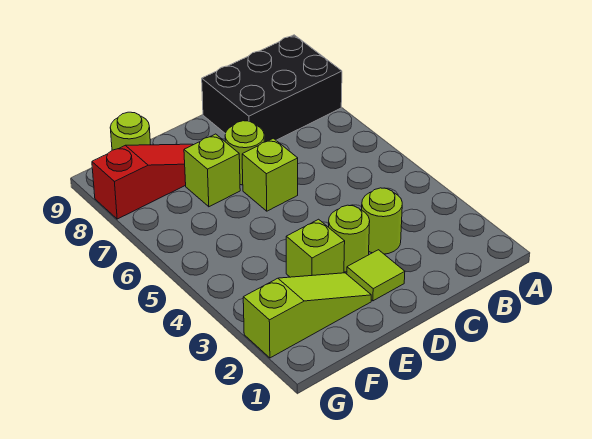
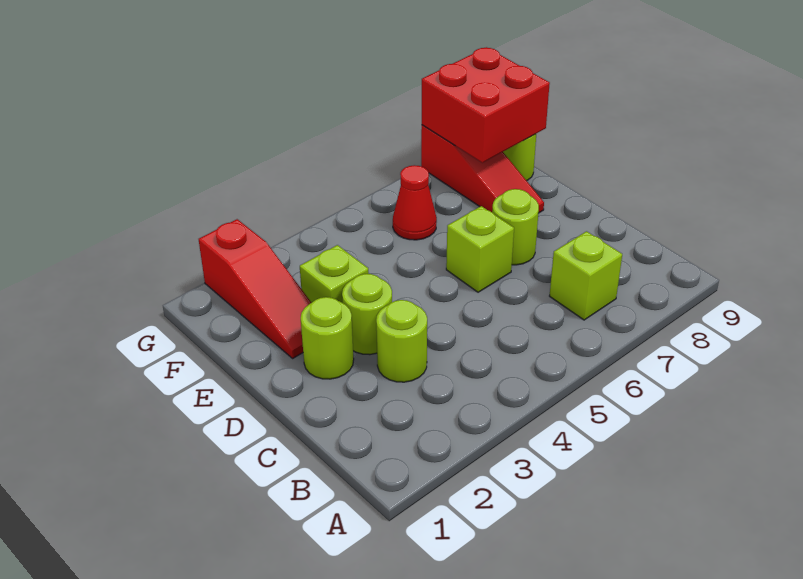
black brick A8:C9 level 1 -> none
lime tile D2 level 1 -> lime round brick D2 level 1
lime slope E2:G2 level 1 top G -> red slope E2:G2 level 1 top G
lime brick E7 level 1 -> lime brick B7 level 1
none -> red cone F6 level 1
none -> red brick F8:G9 level 2

